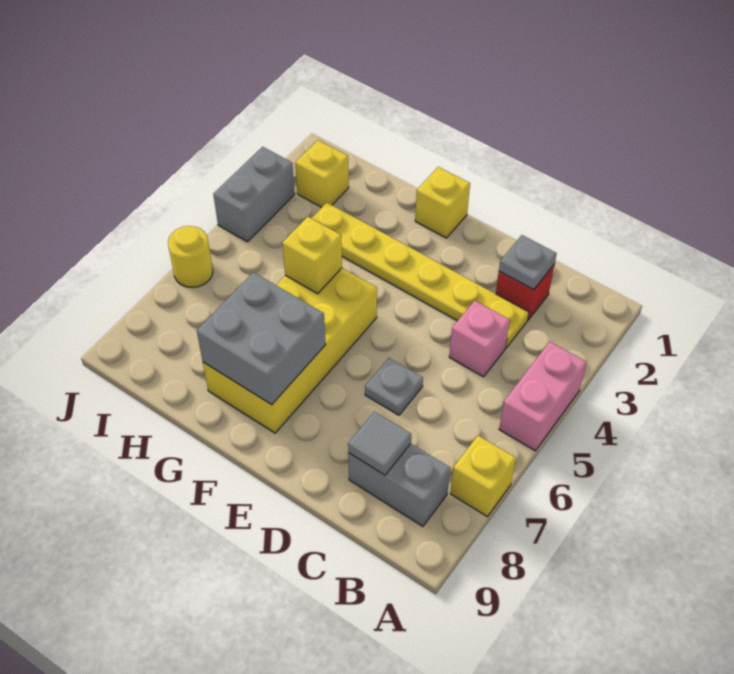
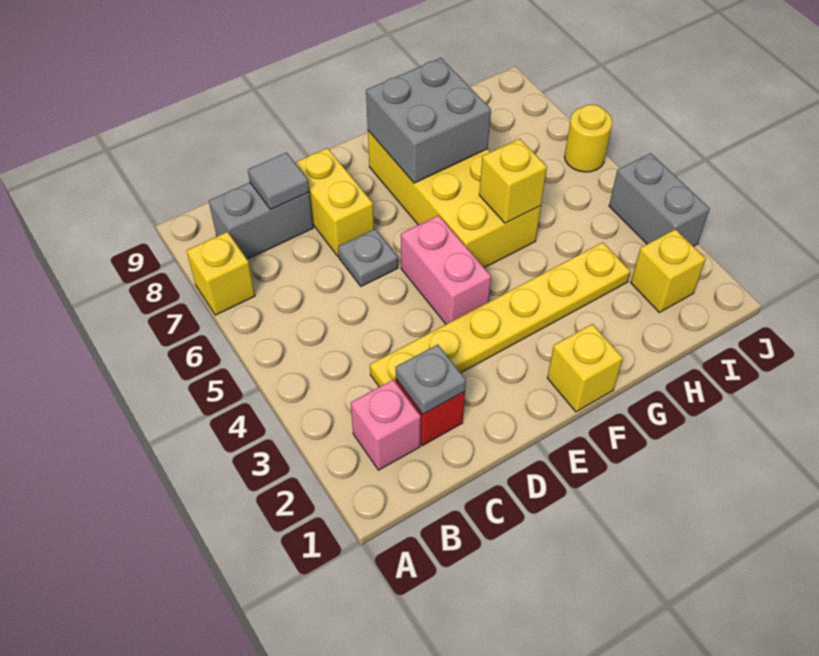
pink brick A4:A5 level 1 -> pink brick E4:E5 level 1
pink brick C4 level 1 -> pink brick B2 level 1
none -> yellow brick D7:D8 level 1

